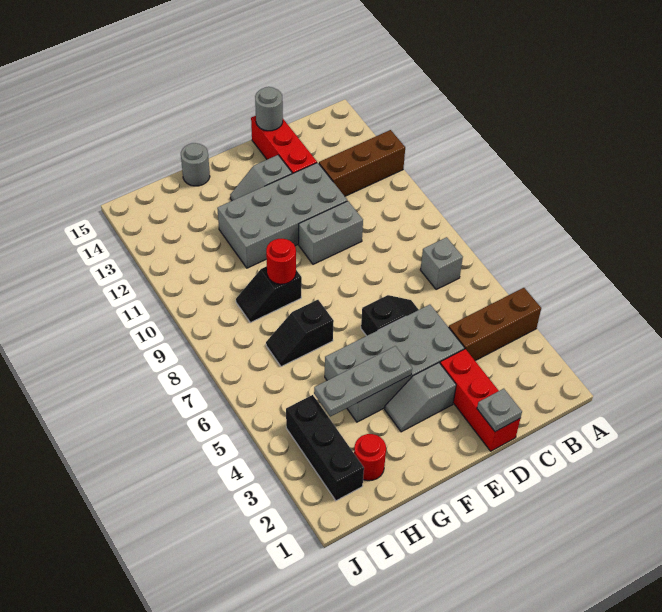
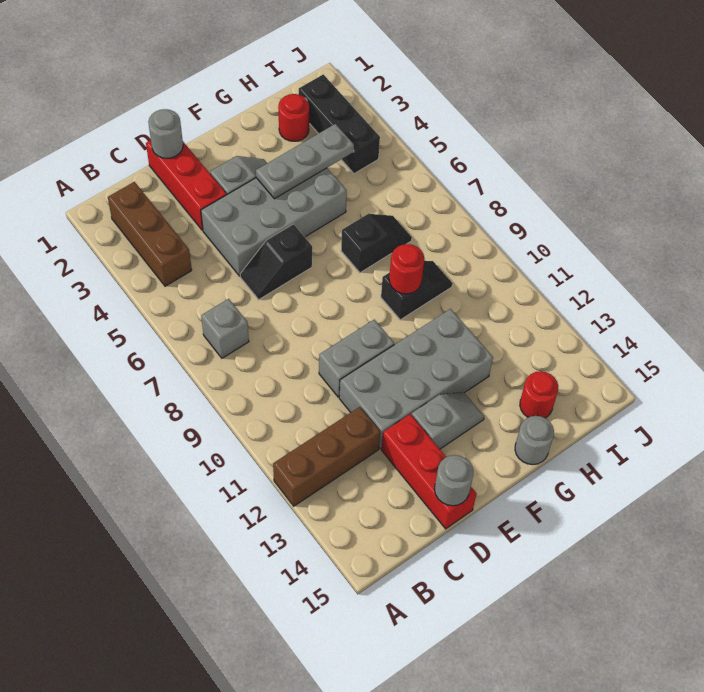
brown brick A4:C4 level 1 -> brown brick B2:B4 level 1
grey plate D1 level 2 -> grey round brick D1 level 2
none -> red round brick H14 level 1

